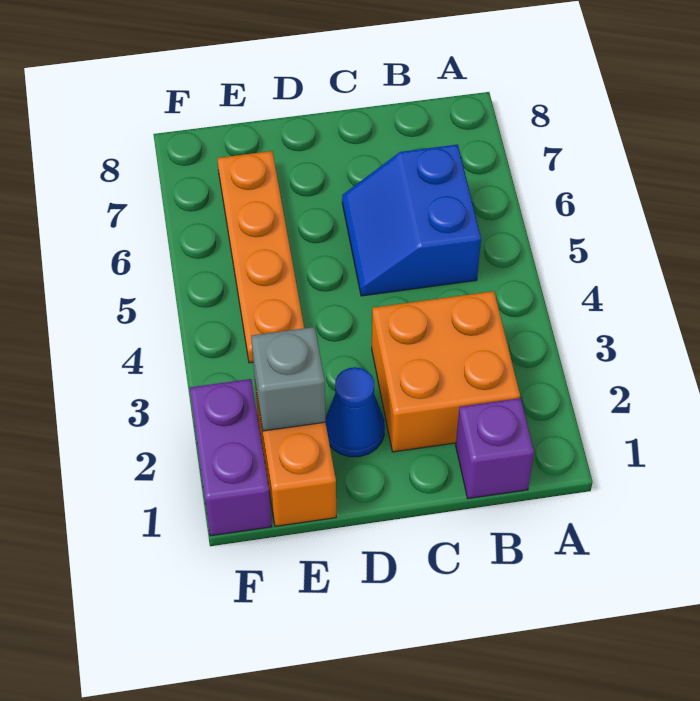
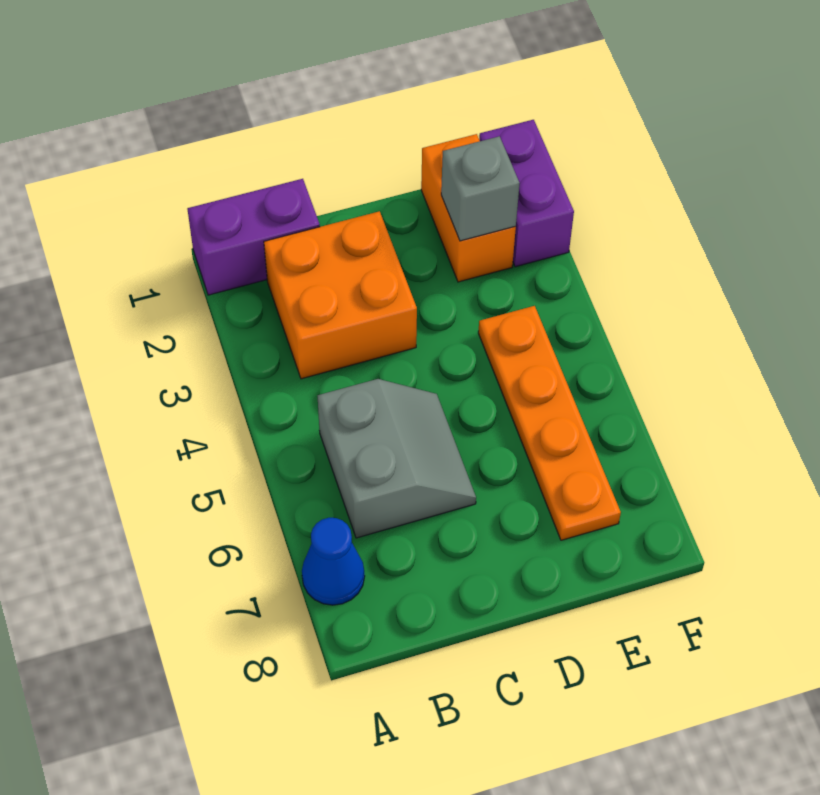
purple brick B1 level 1 -> purple brick A1:B1 level 1
blue slope B5:C6 level 1 top B -> grey slope B5:C6 level 1 top B
blue cone D2 level 1 -> blue cone A7 level 1

